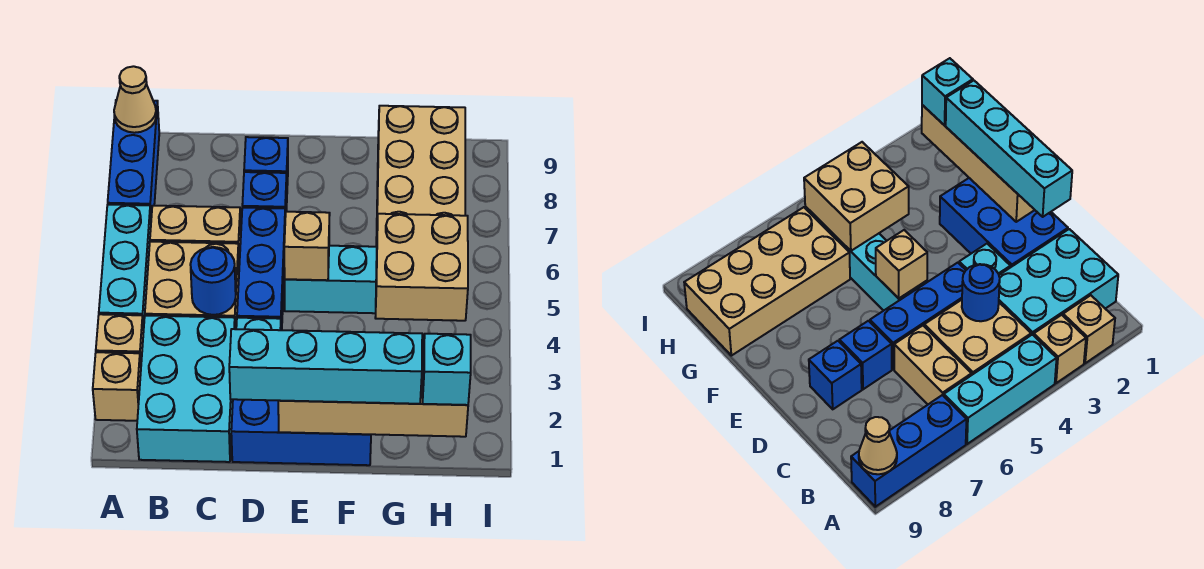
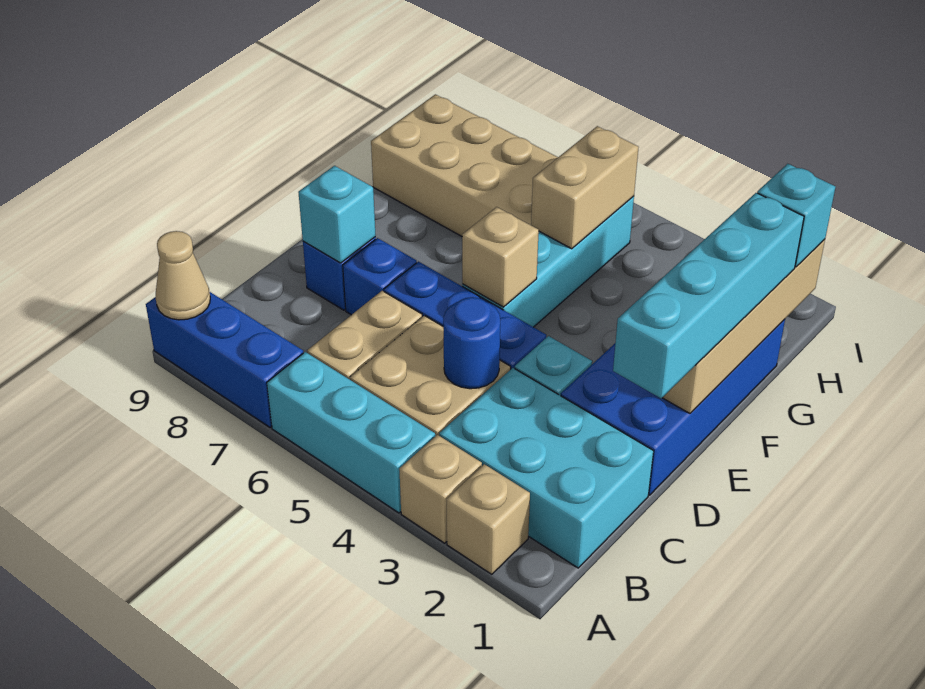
blue brick D1:F2 level 1 -> blue brick D1:G2 level 1
none -> cyan brick D8 level 2
tan brick G4:H5 level 2 -> tan brick G5:H5 level 2

